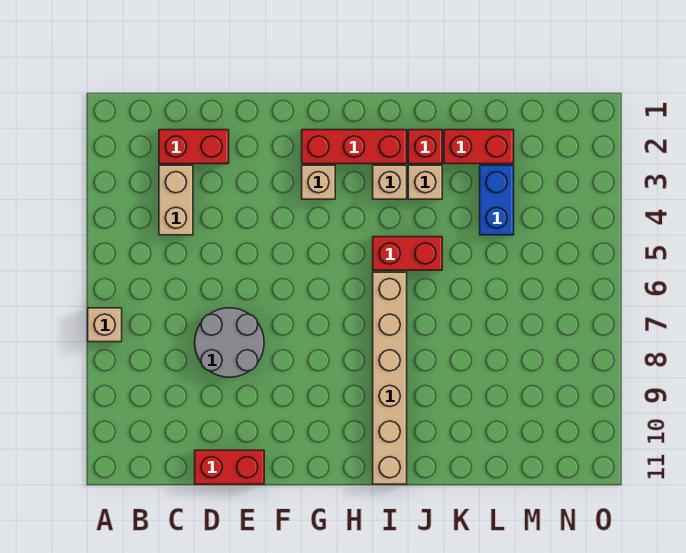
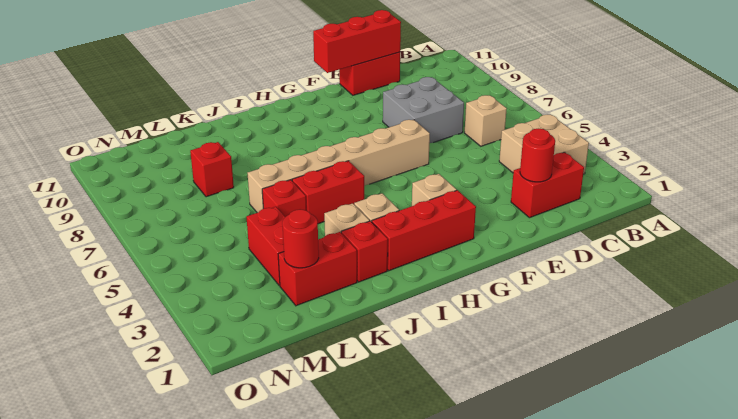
tan brick A7 level 1 -> tan brick C6 level 1
tan brick C3:C4 level 1 -> tan brick B3:C4 level 1
none -> red round brick D2 level 2
grey round brick D7:E8 level 1 -> grey brick D7:E8 level 1
none -> red brick D11:F11 level 2
tan brick I6:I11 level 1 -> tan brick F6:K6 level 1
none -> red brick K5 level 1
none -> red round brick L2 level 2
blue brick L3:L4 level 1 -> red brick L3:L4 level 1
none -> red brick L8 level 1

